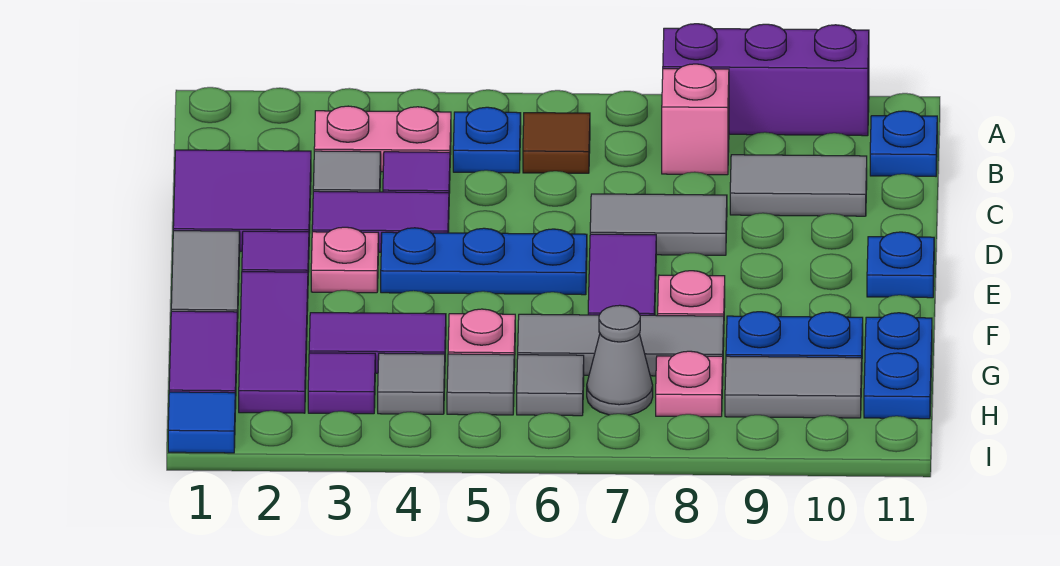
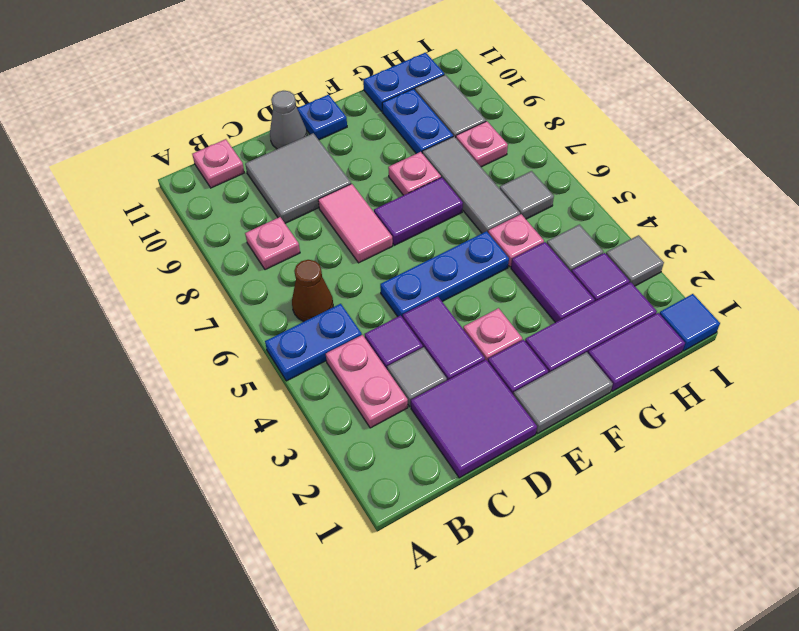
purple brick A8:A10 level 1 -> none
blue plate B5 level 1 -> blue plate A5:B5 level 1
brown tile B6 level 1 -> brown cone B6 level 1
pink brick B8 level 1 -> pink plate B8 level 1
blue plate B11 level 1 -> pink plate B11 level 1
grey tile C9:C10 level 1 -> grey tile C9:D10 level 1
grey tile D7:D8 level 1 -> pink tile D7:D8 level 1
blue plate E4:E6 level 1 -> blue plate D5:F5 level 1
grey tile H5 level 1 -> grey tile I3 level 1
grey cone H7 level 1 -> grey cone D11 level 1

